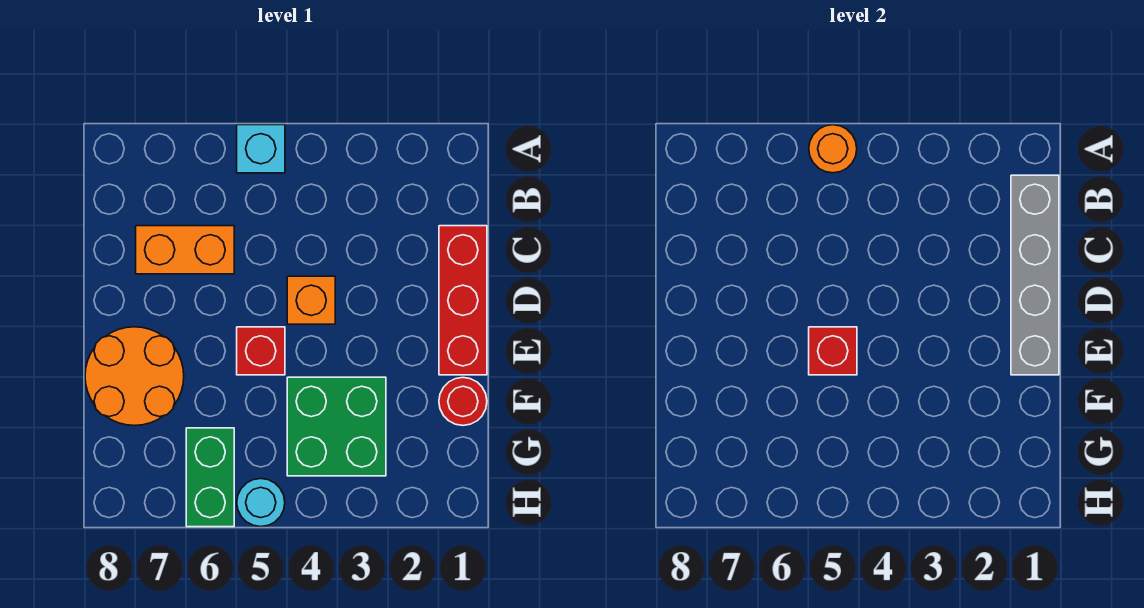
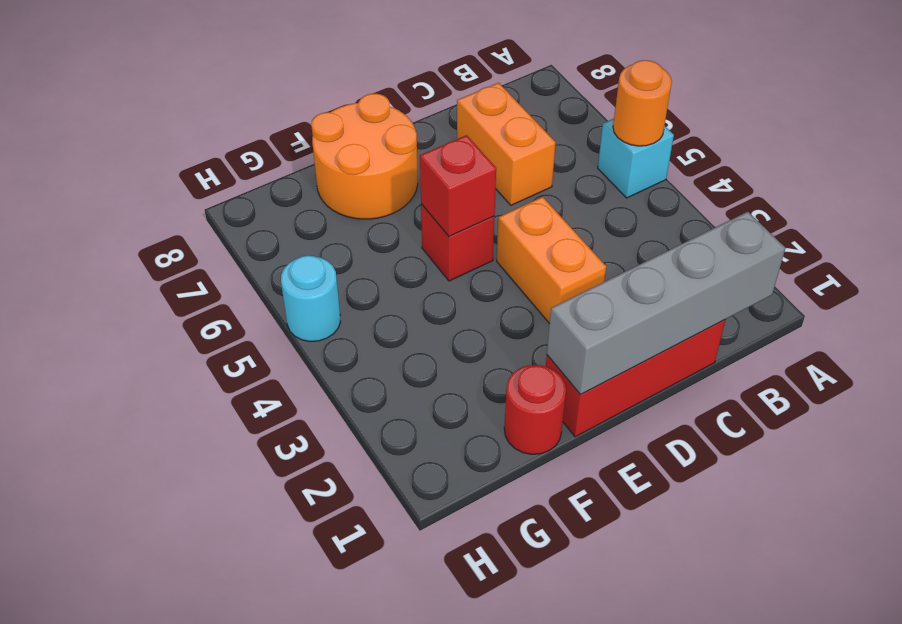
orange brick D4 level 1 -> orange brick D3:D4 level 1
green brick F3:G4 level 1 -> none
green brick G6:H6 level 1 -> none

